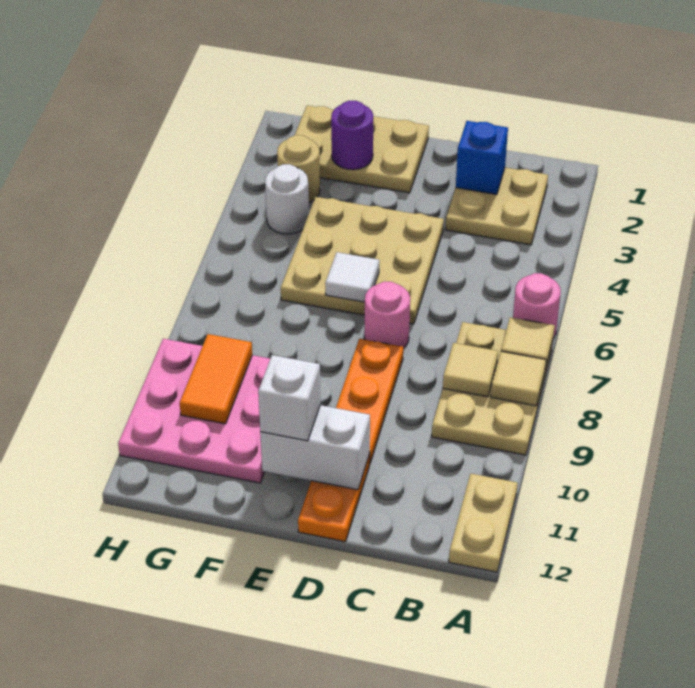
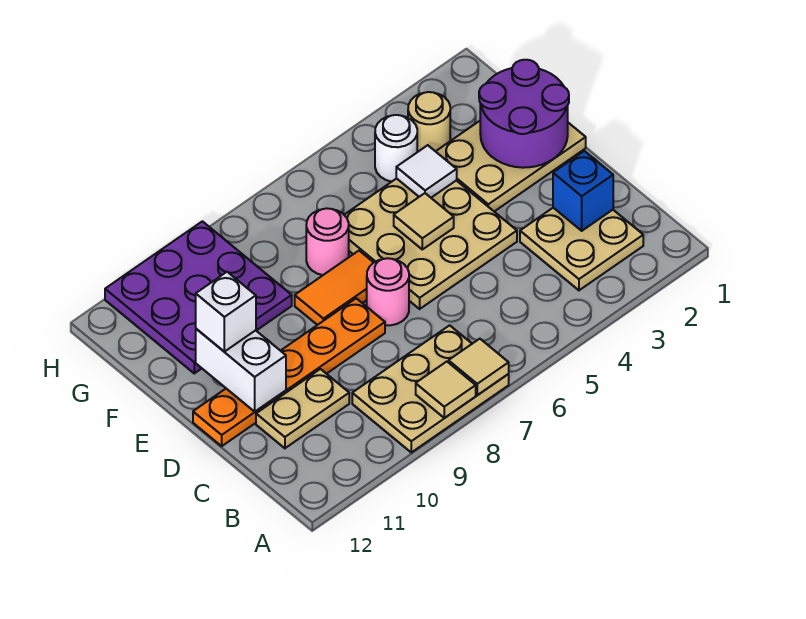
pink round brick A6 level 1 -> pink round brick F7 level 1
tan plate A11:A12 level 1 -> tan plate C10:C11 level 1
tan tile B8 level 2 -> tan tile E5 level 2
tan plate E1:G2 level 1 -> tan plate E1:F3 level 1
white tile E6 level 2 -> white tile F4 level 2
purple round brick F2 level 2 -> purple round brick E1:F2 level 2
pink plate F9:H11 level 1 -> purple plate F9:H11 level 1
orange tile G9:G10 level 2 -> orange tile E7:E8 level 1

